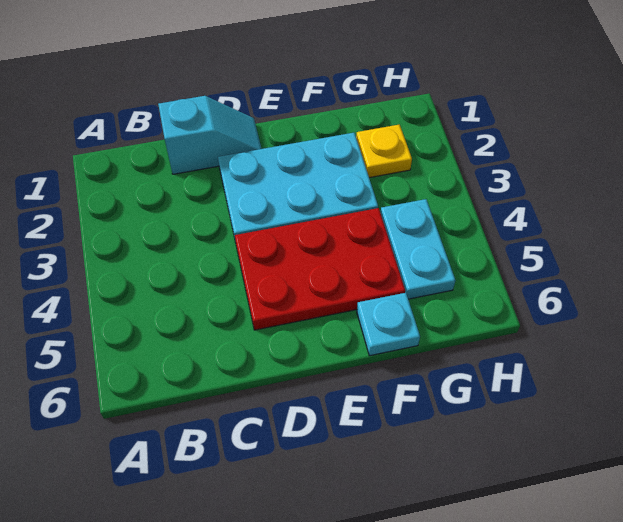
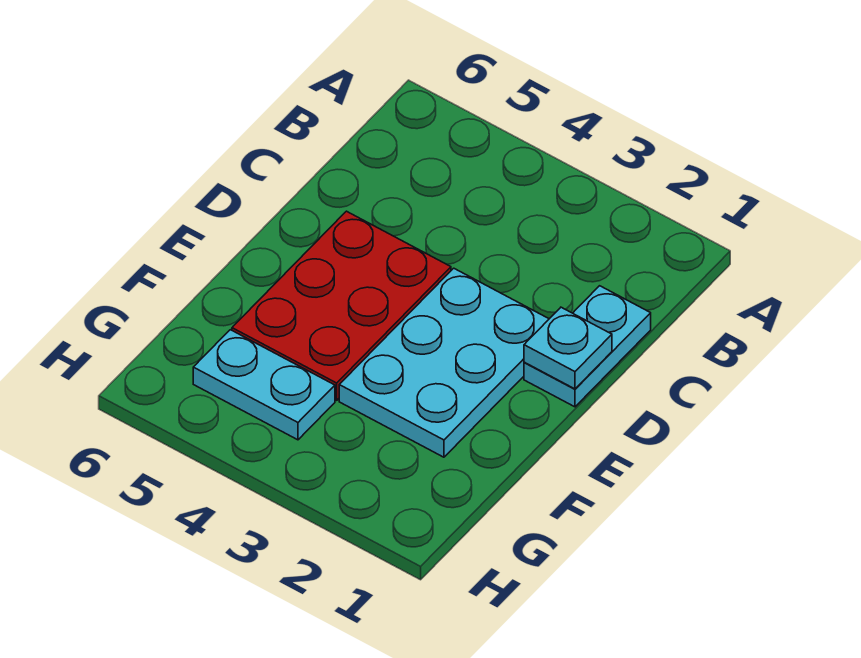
cyan slope C1:D1 level 1 top C -> cyan plate C1:D1 level 1
cyan plate F6 level 1 -> cyan plate D1 level 2
yellow plate G2 level 1 -> none

